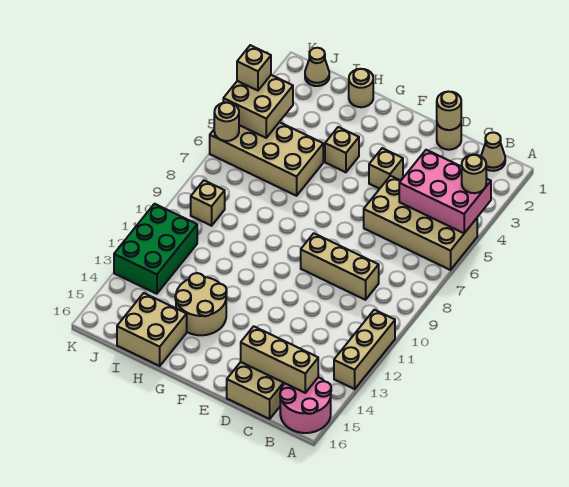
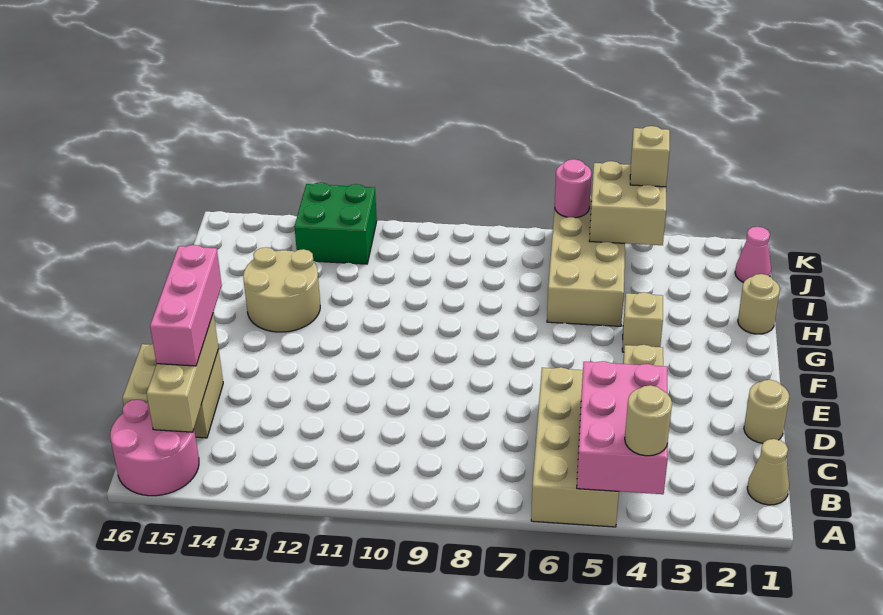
tan brick A11:A13 level 1 -> none
tan brick C9:E9 level 1 -> none
none -> pink brick C15:E15 level 3
tan round brick D1 level 2 -> none
tan brick H15:I16 level 1 -> none
tan cone J1 level 1 -> pink cone J1 level 1
tan brick J9 level 1 -> none
green brick J11:K13 level 1 -> green brick J12:K13 level 1
tan round brick K6 level 2 -> pink round brick K6 level 2

